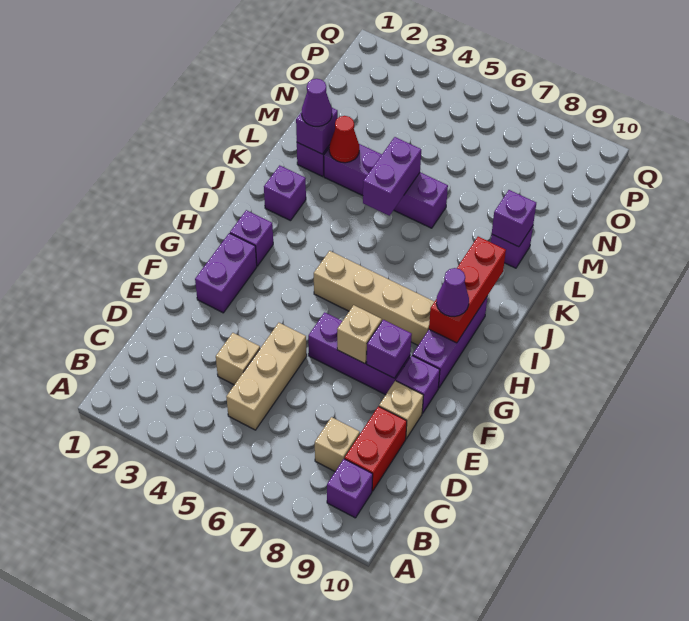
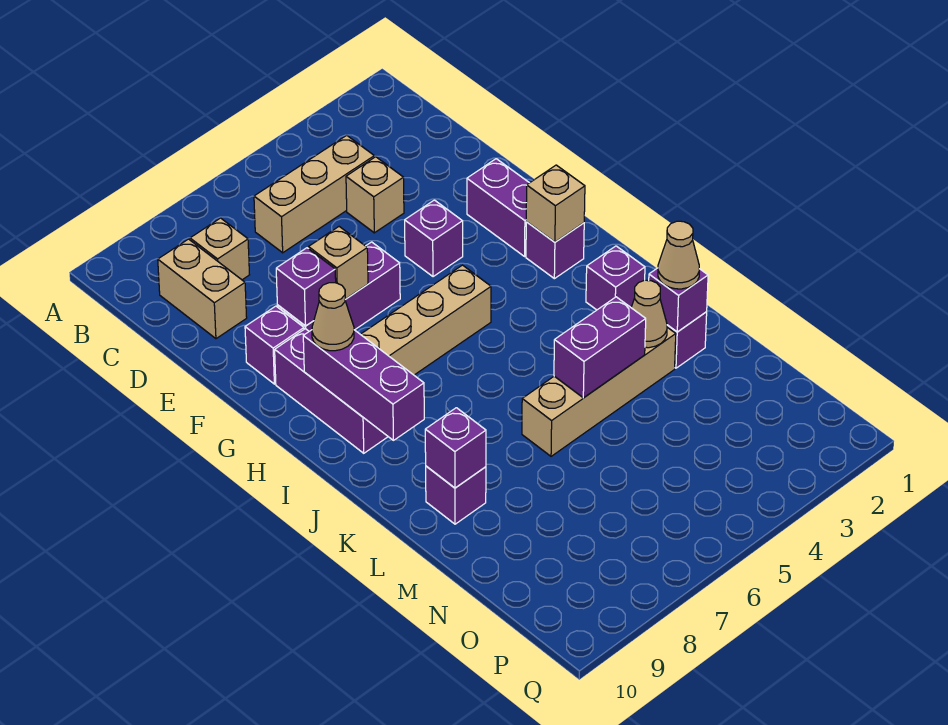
purple brick B9 level 1 -> purple brick F4 level 1
tan brick C5:E5 level 1 -> tan brick C4:C6 level 1
red brick C9:D9 level 1 -> tan brick C9:D9 level 1
tan brick E9 level 1 -> tan brick H2 level 2
red brick H9:J9 level 2 -> purple brick H9:J9 level 2
purple cone H9 level 3 -> tan cone H9 level 3
purple brick K5:L5 level 2 -> purple brick L4:L5 level 2
purple cone L2 level 3 -> tan cone L2 level 3
purple brick L3:L6 level 1 -> tan brick L3:L6 level 1
red cone L3 level 2 -> tan cone L3 level 2

